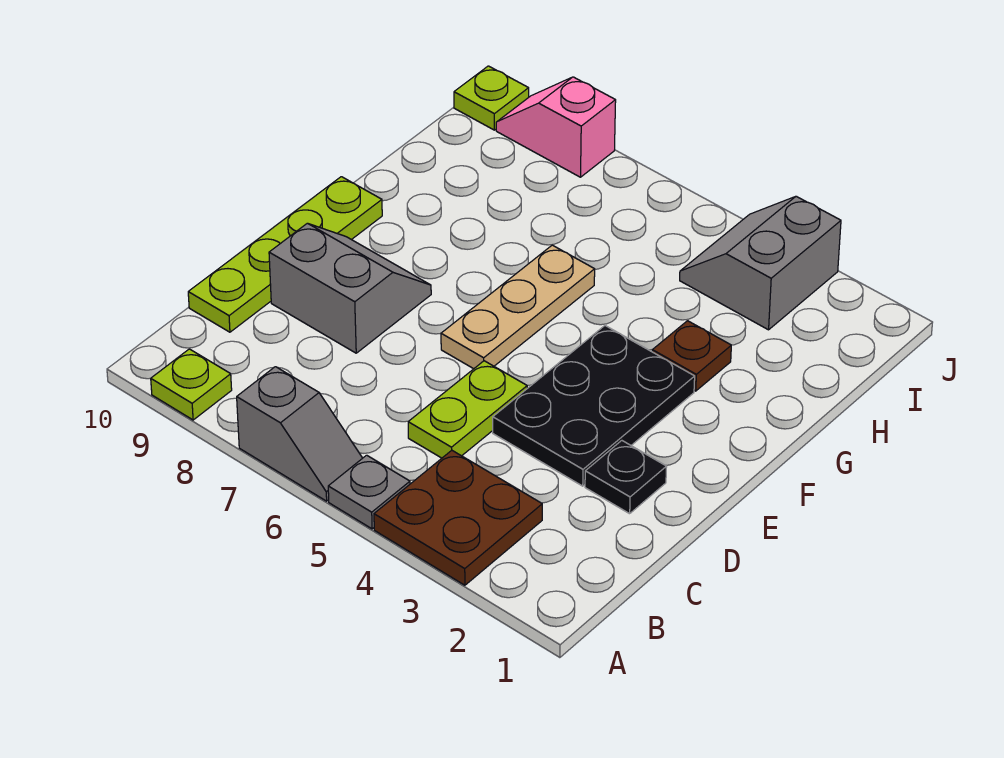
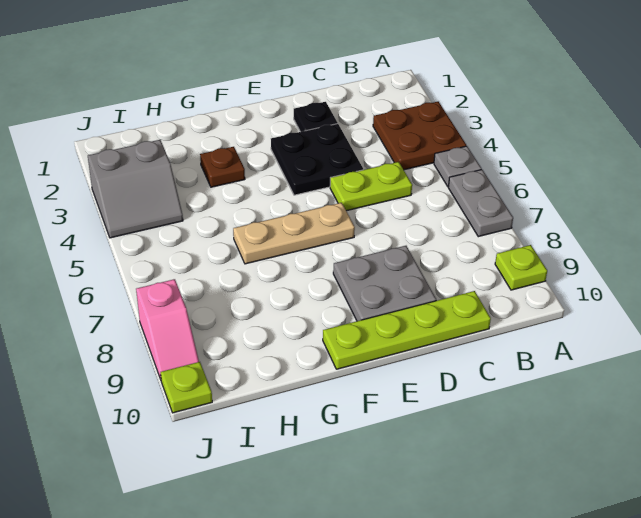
grey slope A6:A7 level 1 top 7 -> grey plate A6:A7 level 1
black plate D3:F4 level 1 -> black plate D3:E4 level 1
grey slope D8:E9 level 1 top D -> grey plate D8:E9 level 1

